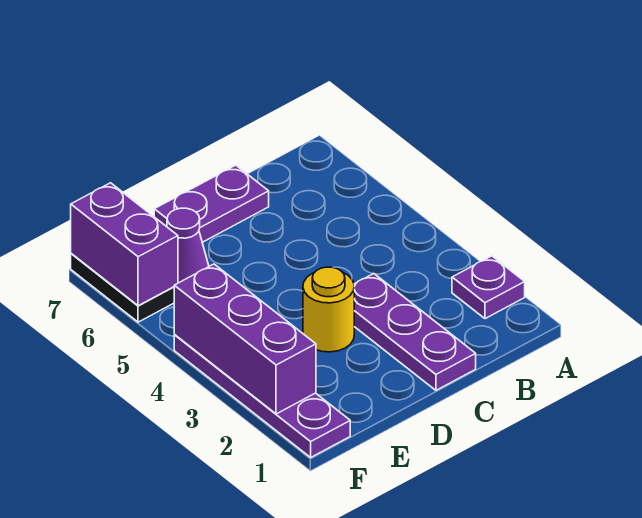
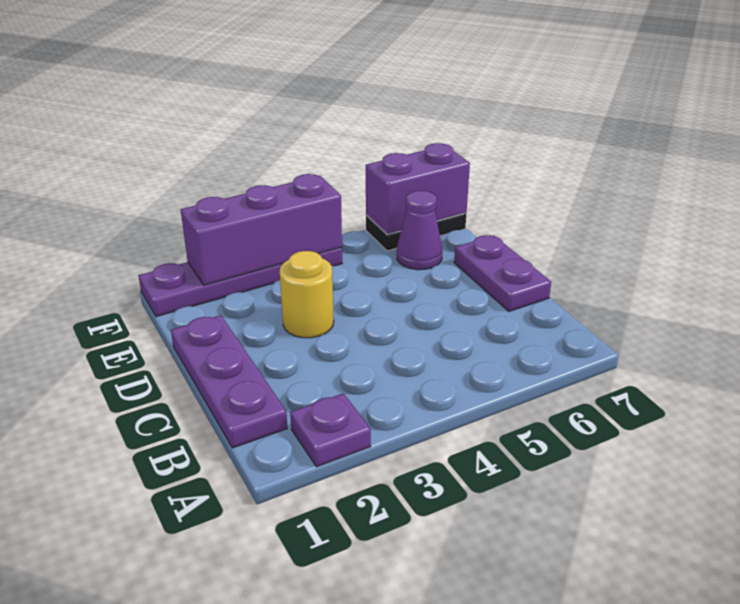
purple plate C1:C3 level 1 -> purple plate B1:D1 level 1

